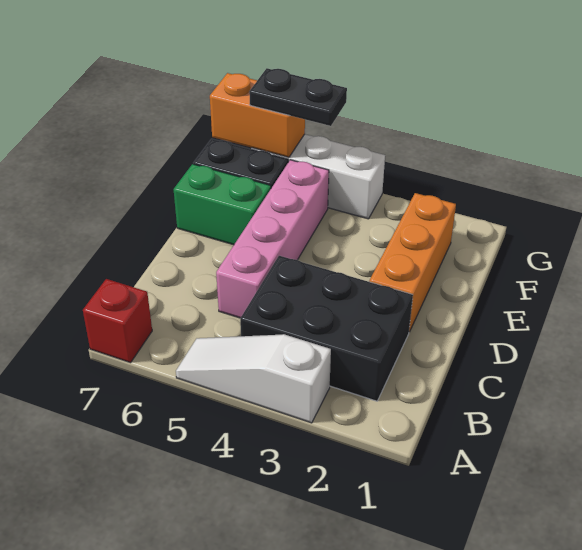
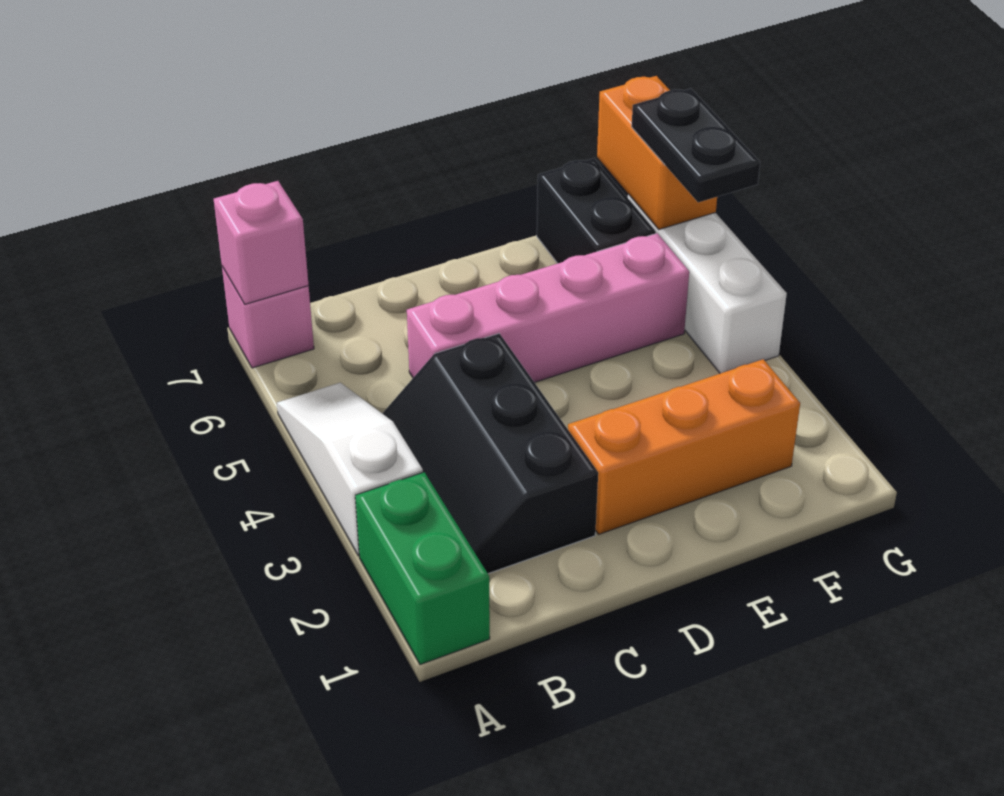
red brick A7 level 1 -> pink brick A7 level 1
none -> pink brick A7 level 2
black brick B2:C4 level 1 -> black slope B2:C4 level 1 top C
green brick E6:E7 level 1 -> green brick A1:A2 level 1

